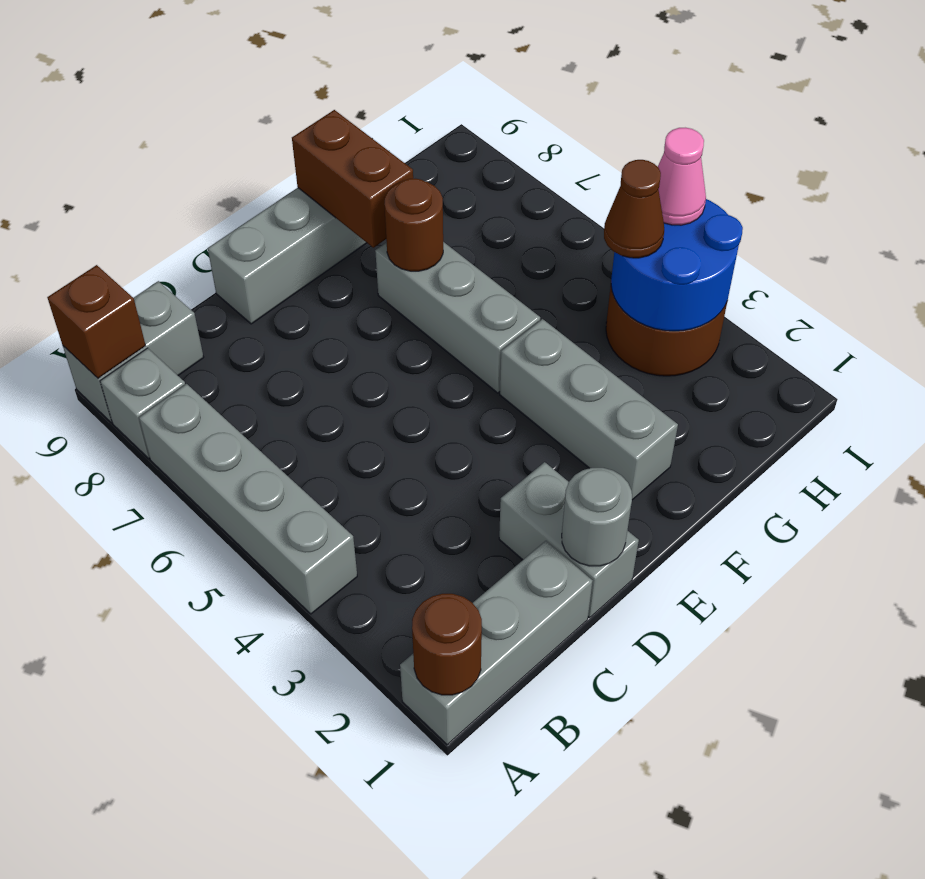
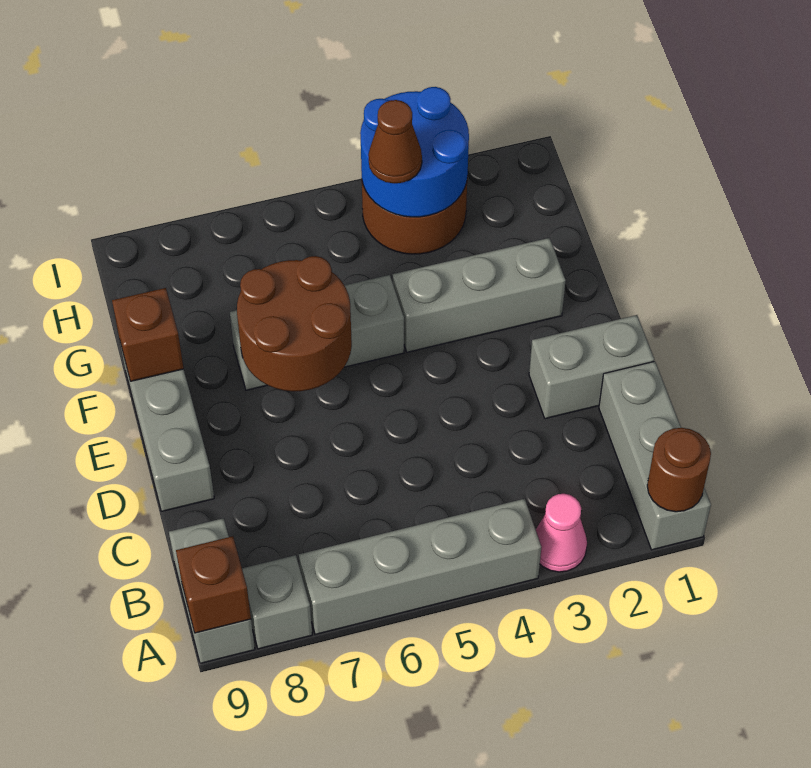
grey round brick D1 level 2 -> none
brown round brick F7 level 2 -> brown round brick E6:F7 level 2
brown brick F8:F9 level 2 -> brown brick F9 level 2
pink cone I4 level 3 -> pink cone A3 level 1

